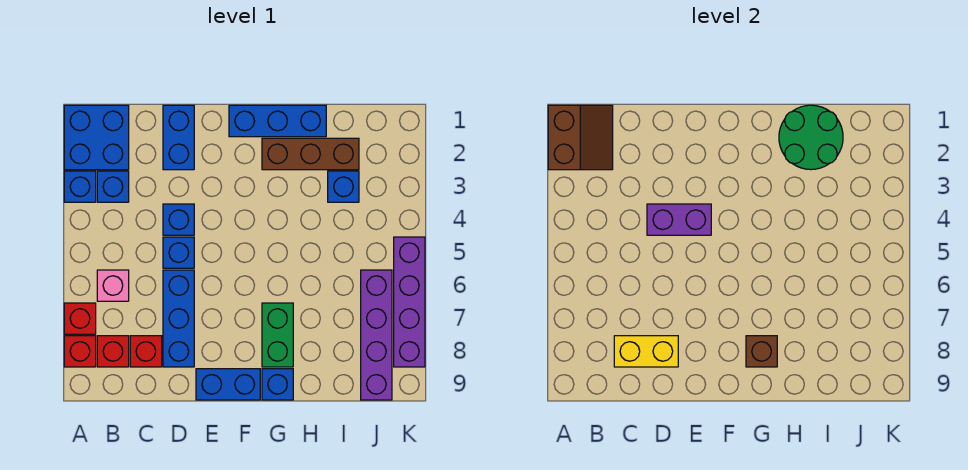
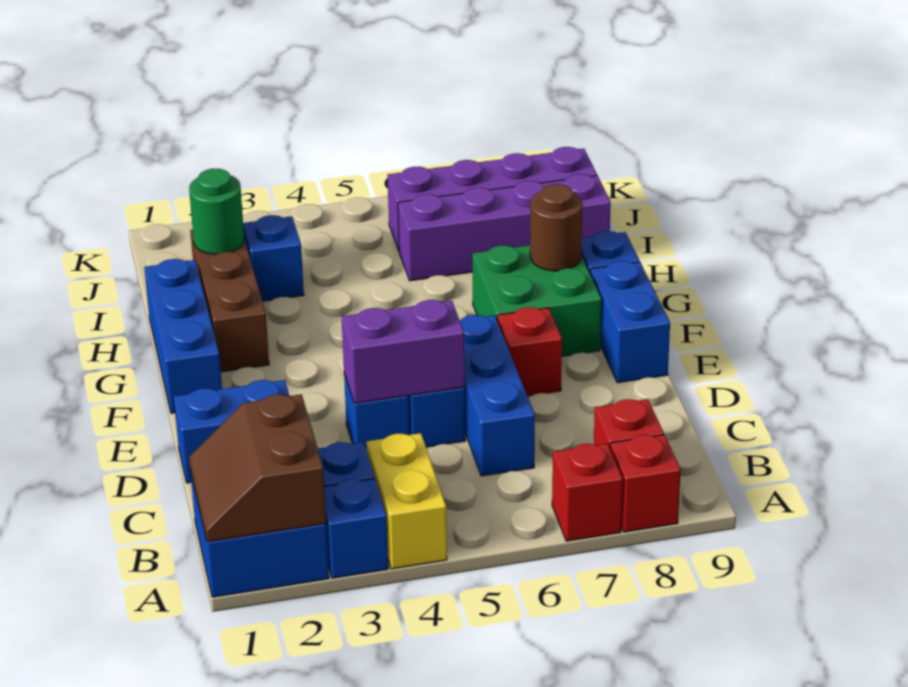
brown slope A1:B2 level 2 top A -> brown slope A1:B2 level 2 top 2
pink brick B6 level 1 -> none
red brick C8 level 1 -> red brick E7 level 1
yellow brick C8:D8 level 2 -> yellow brick A4:B4 level 1
purple brick D4:E4 level 2 -> purple brick D4:D5 level 2
blue brick D6:D8 level 1 -> blue brick C6:E6 level 1
green brick G7:G8 level 1 -> green brick F7:G8 level 1
brown brick G8 level 2 -> brown round brick G8 level 2
green round brick H1:I2 level 2 -> green round brick I2 level 2
purple brick K5:K8 level 1 -> purple brick I6:I9 level 1

